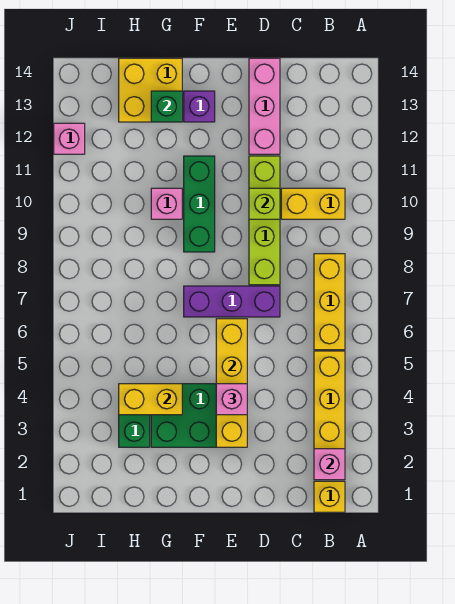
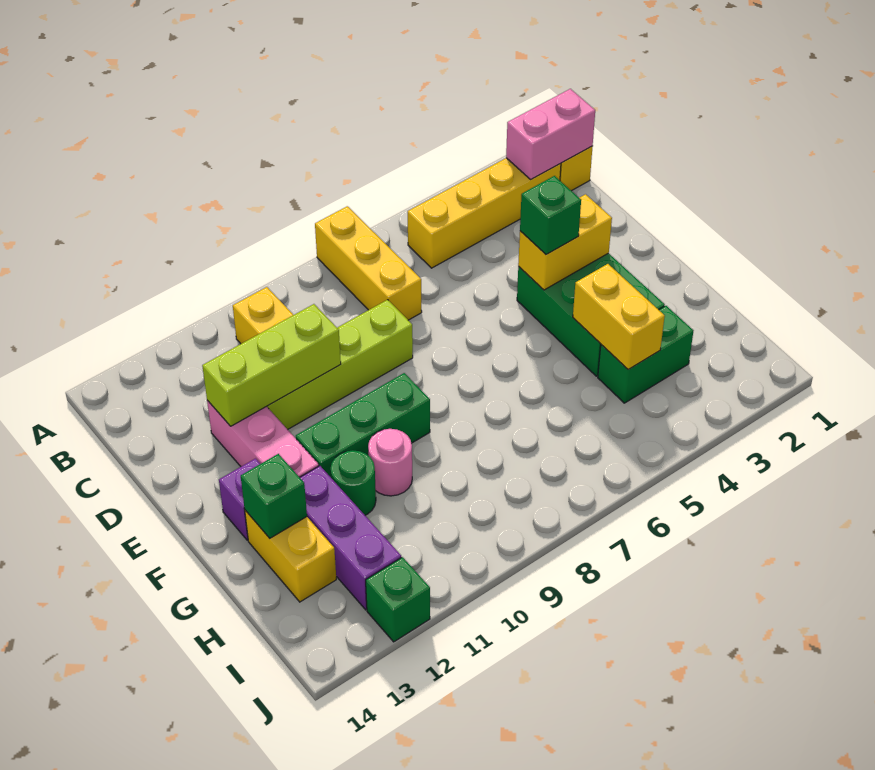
pink brick B2 level 2 -> pink brick B1:B2 level 2
yellow brick B6:B8 level 1 -> yellow brick A7:C7 level 1
purple brick D7:F7 level 1 -> purple brick G12:I12 level 1
lime brick D10 level 2 -> lime brick D10:D12 level 2
pink brick D12:D14 level 1 -> pink brick D12:F12 level 1
yellow brick E3:E6 level 2 -> yellow brick E3:E4 level 2
pink brick E4 level 3 -> green brick E4 level 3
pink brick G10 level 1 -> pink round brick G10 level 1
none -> green round brick G11 level 1
yellow brick G13:H14 level 1 -> yellow brick G13:H13 level 1
pink brick J12 level 1 -> green brick J12 level 1

